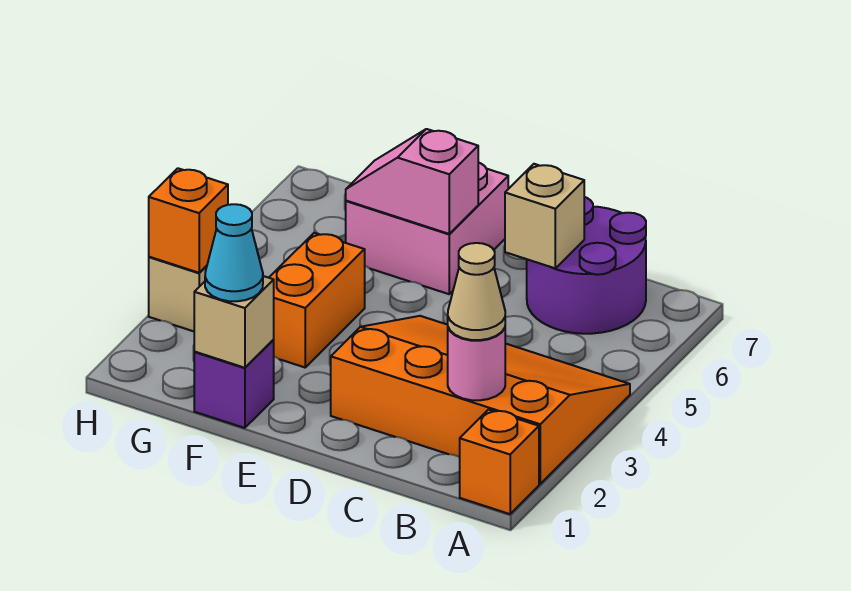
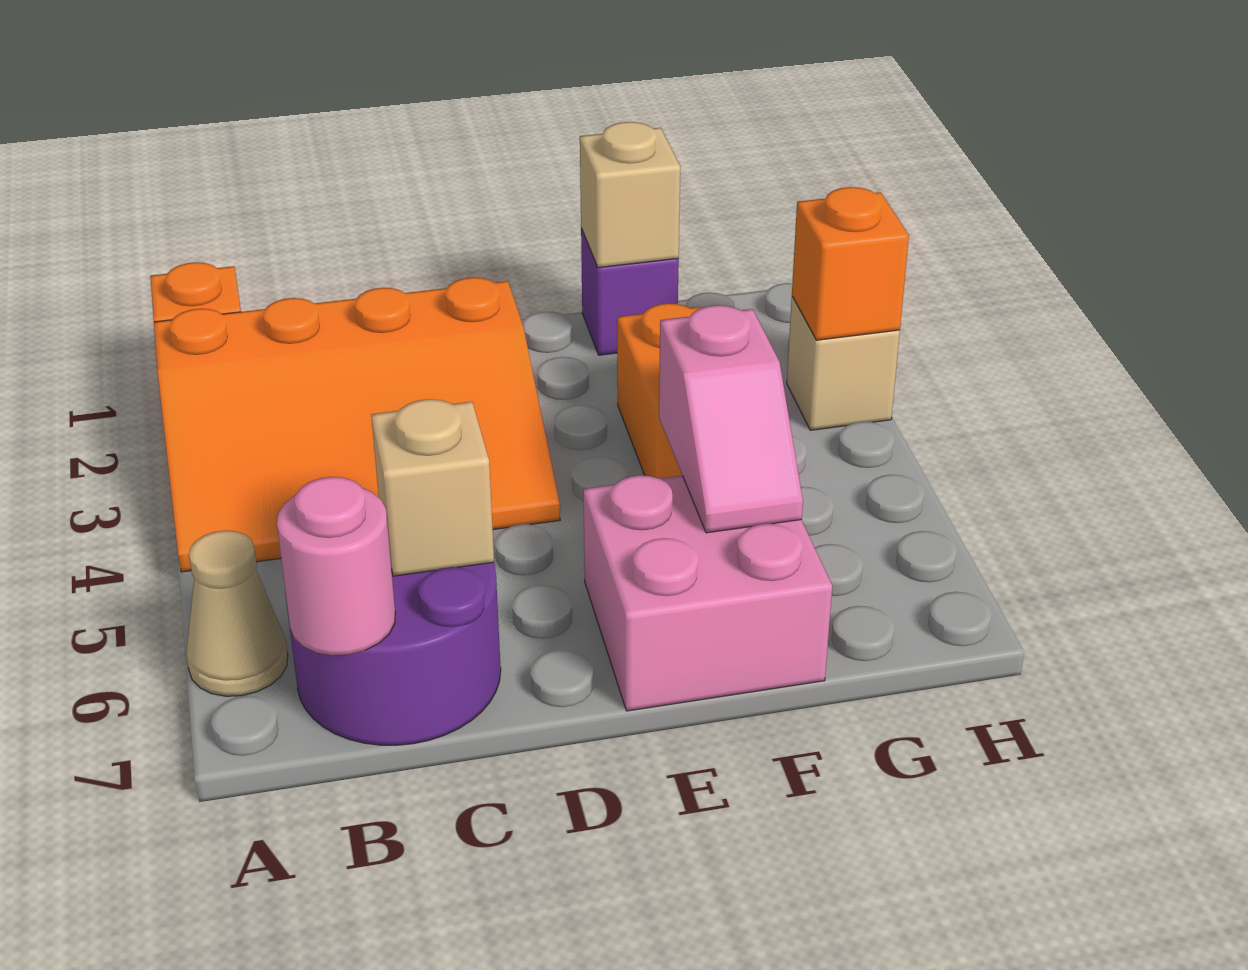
pink round brick B2 level 2 -> pink round brick B7 level 2
tan cone B2 level 3 -> tan cone A6 level 1
pink slope E6:F6 level 2 top E -> pink slope F5:F6 level 2 top 5
cyan cone F1 level 3 -> none

